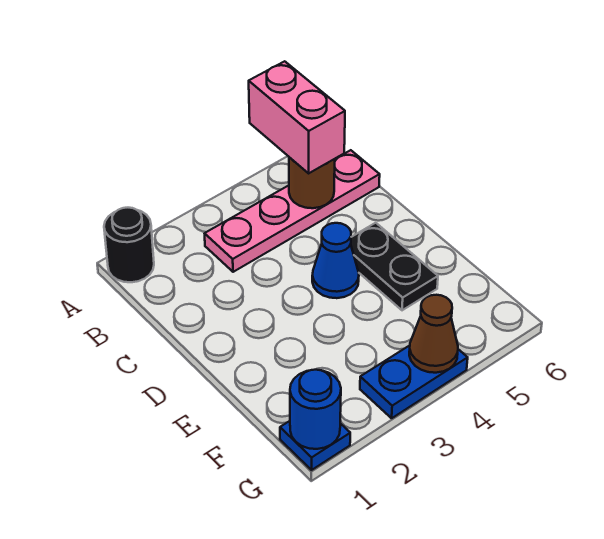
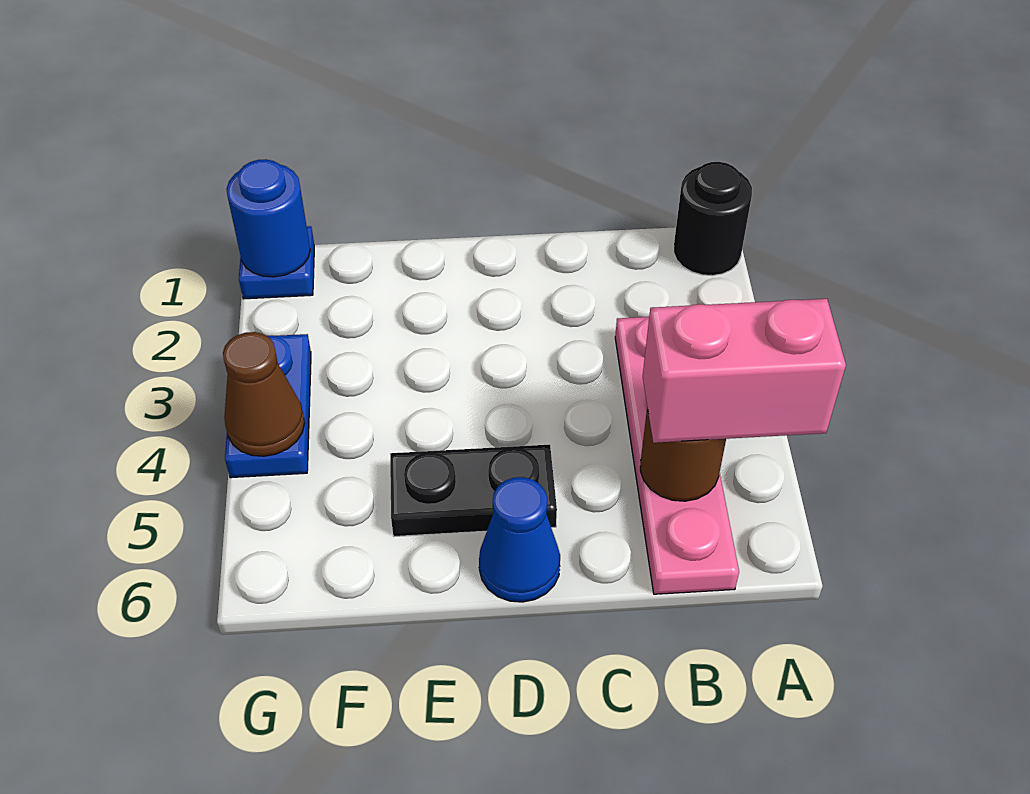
blue cone D4 level 1 -> blue cone D6 level 1

